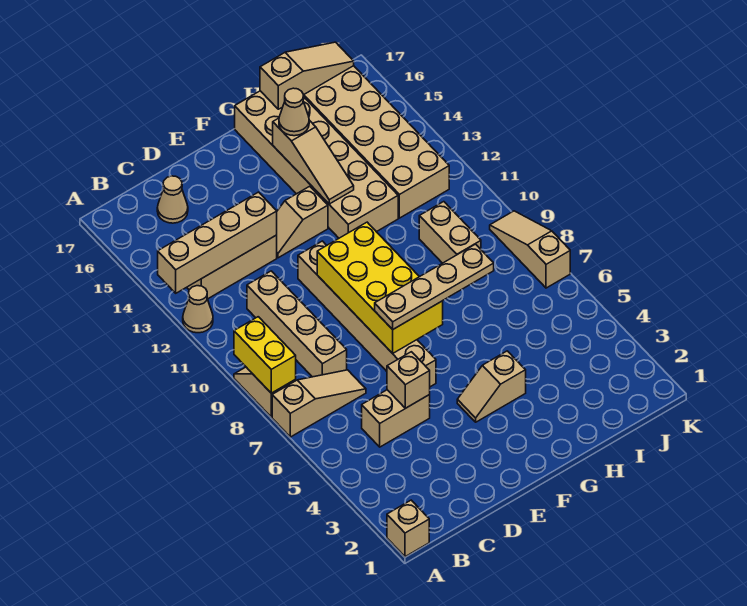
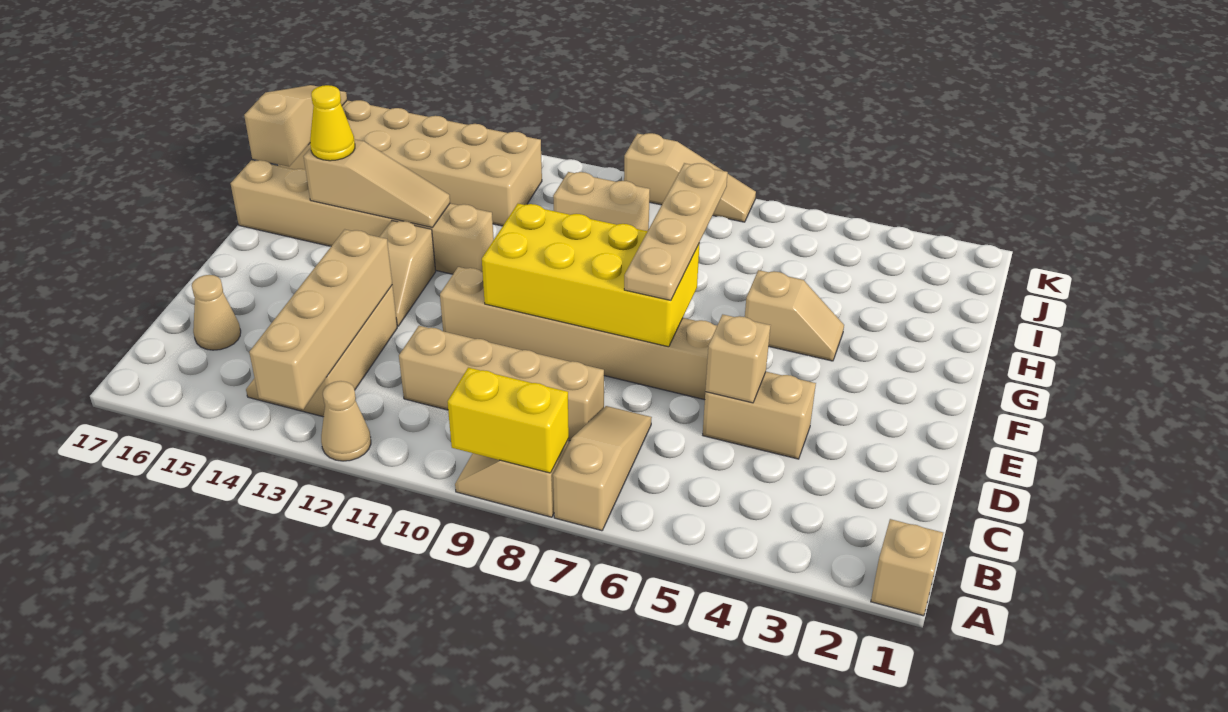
tan brick C5:D5 level 1 -> tan brick D4:D5 level 1
tan slope F4:G4 level 1 top G -> tan slope G4:G5 level 1 top 5
tan brick G12:H17 level 1 -> tan brick G12:G17 level 1
tan cone G15 level 3 -> yellow cone G15 level 3
tan slope K7:K9 level 1 top 7 -> tan slope K7:K9 level 1 top 9

